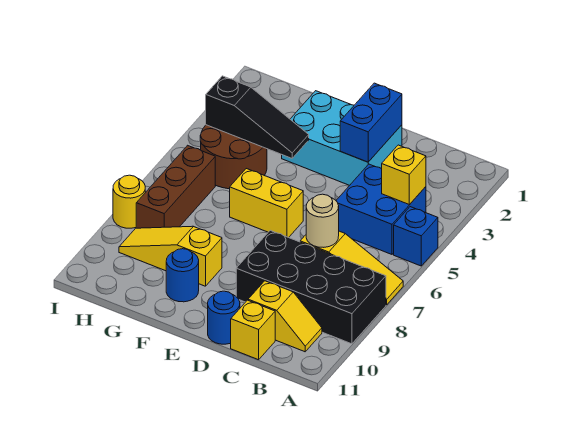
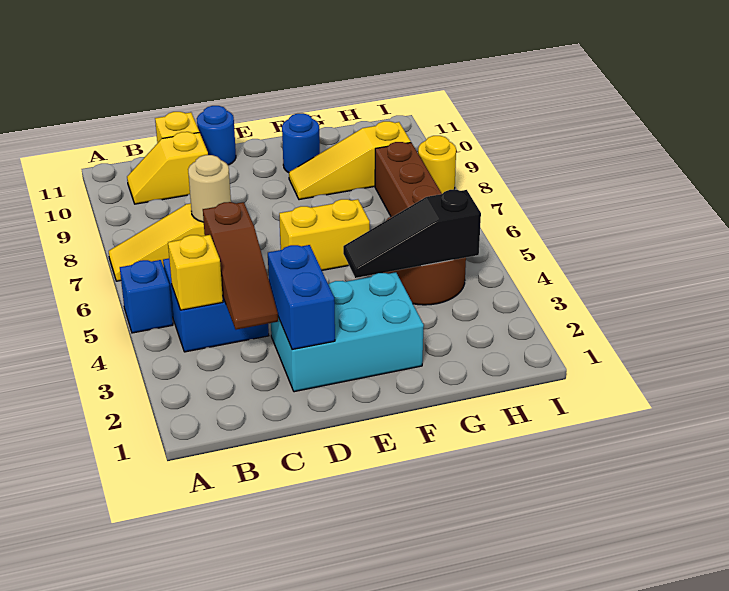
black brick A8:D9 level 1 -> none
none -> brown slope C3:C5 level 2 top 5
yellow slope F9:H9 level 1 top F -> yellow slope F9:H9 level 1 top H

